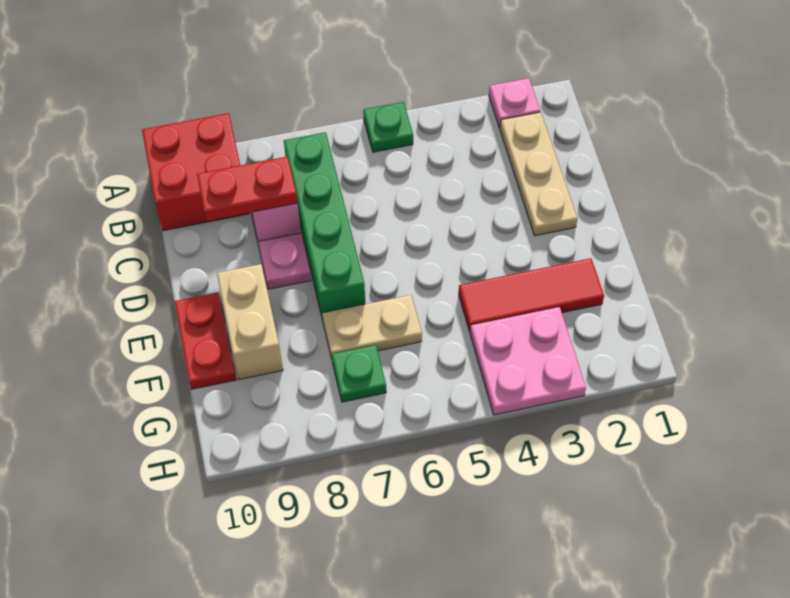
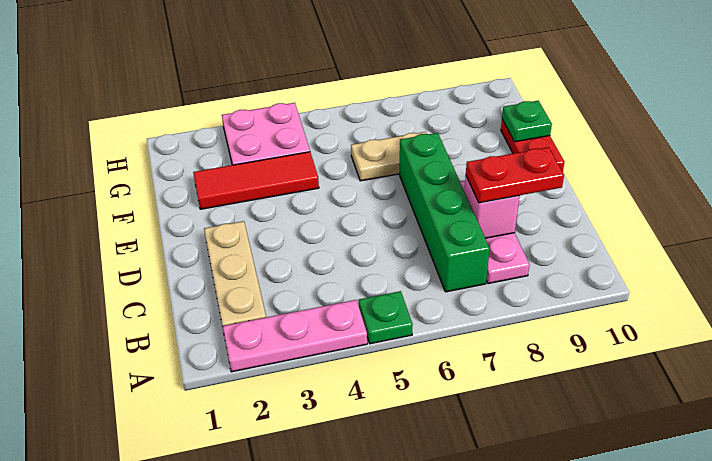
pink plate A2 level 1 -> pink plate A2:A4 level 1
red brick A9:B10 level 1 -> none
tan brick E9:F9 level 1 -> none
green plate G7 level 1 -> green plate F10 level 2

